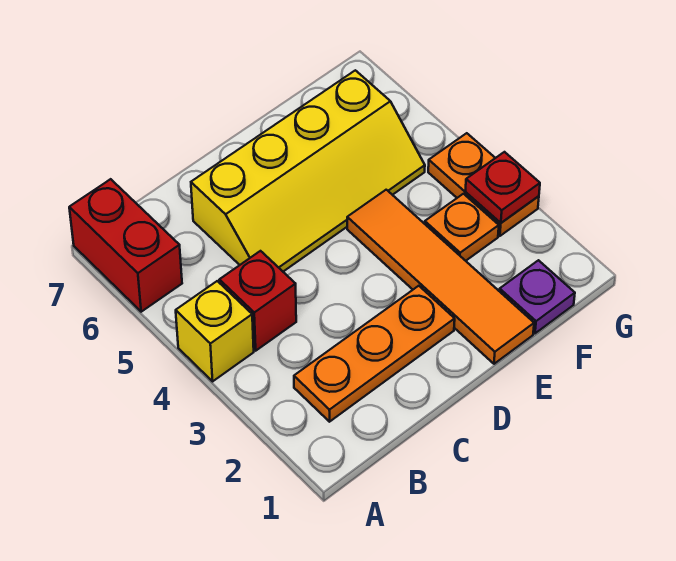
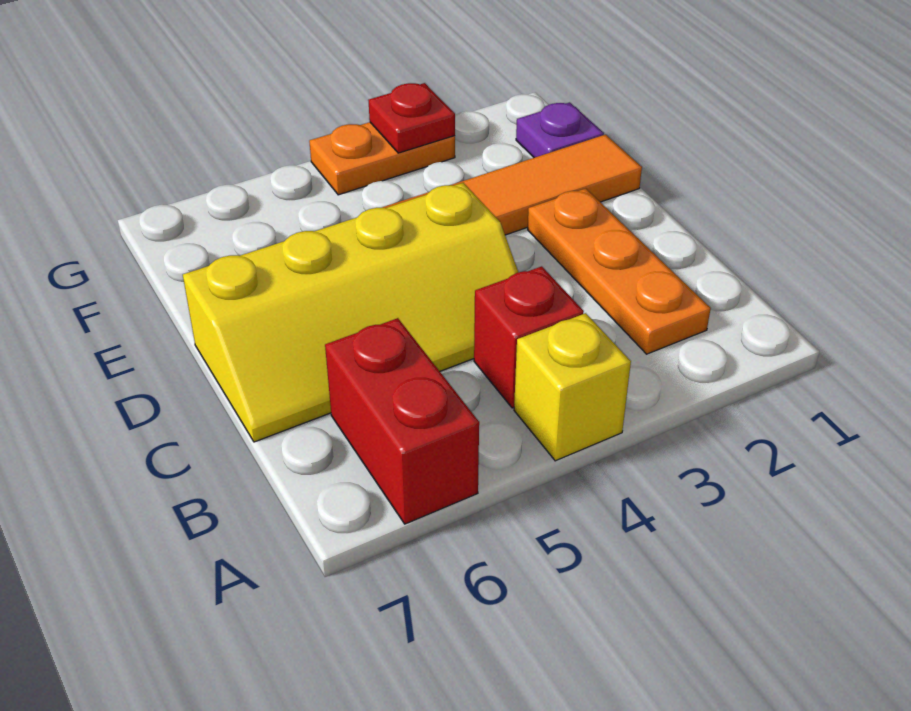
red brick A6:A7 level 1 -> red brick A6:B6 level 1
yellow slope C5:F6 level 1 top 6 -> yellow slope C4:D7 level 1 top D
orange plate F3 level 1 -> none

